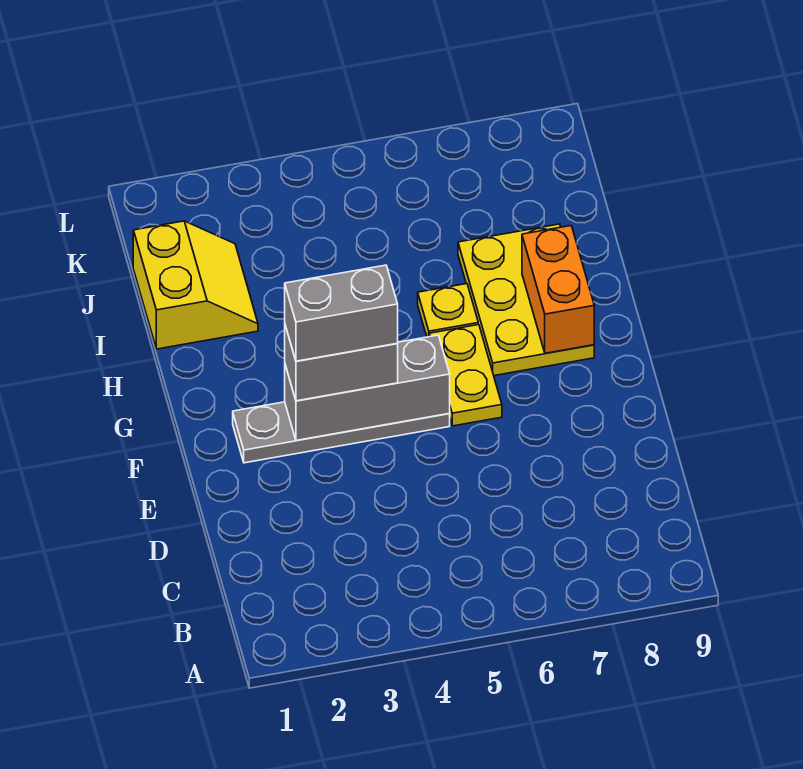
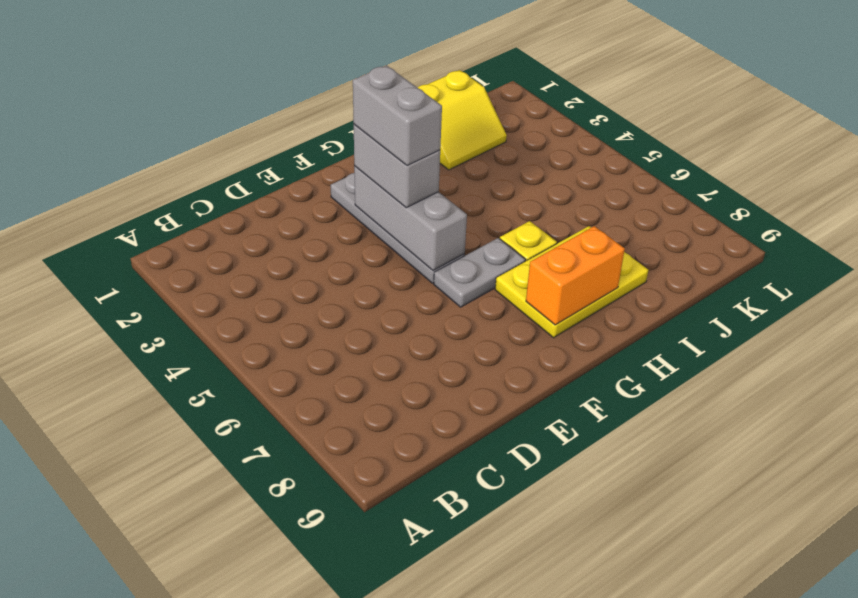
yellow plate F6:G6 level 1 -> grey plate F6:G6 level 1

